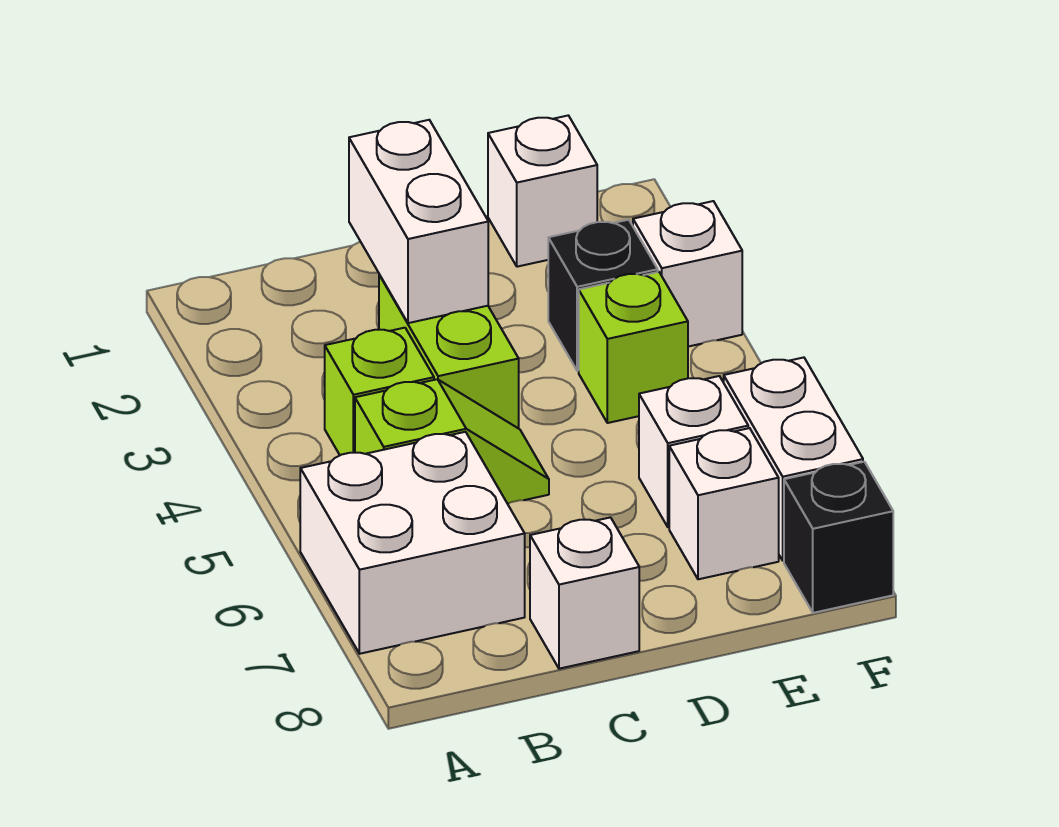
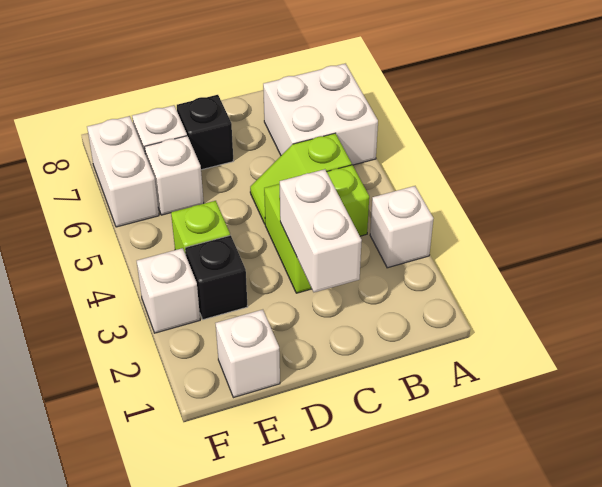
white brick C8 level 1 -> white brick A3 level 1
black brick F8 level 1 -> black brick D7 level 1

